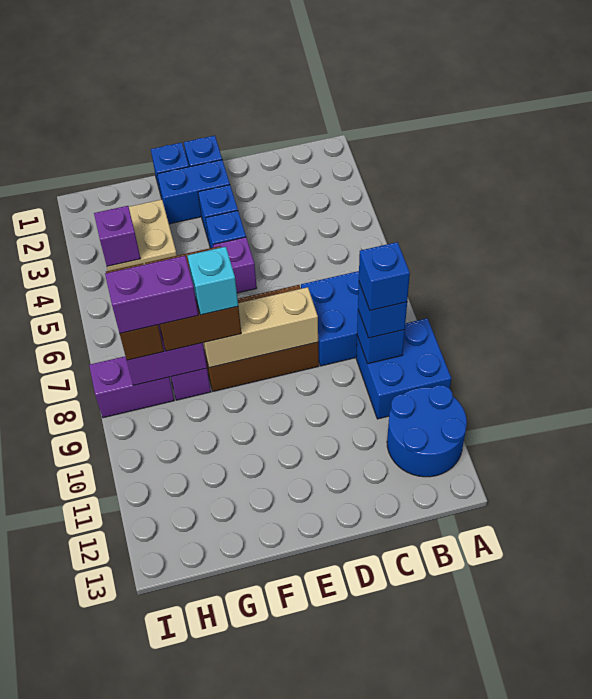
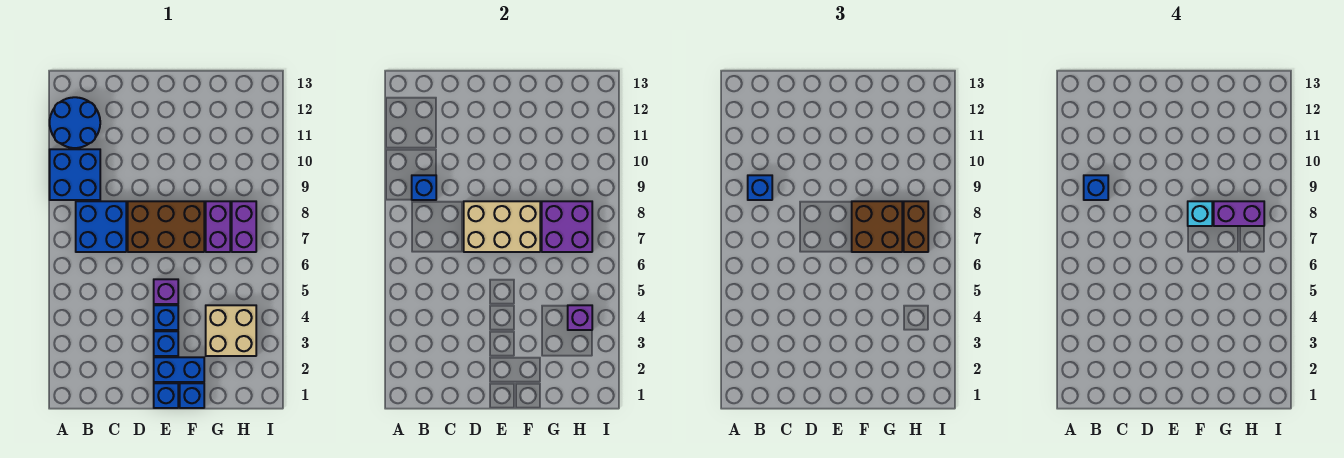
tan brick D8:F8 level 2 -> tan brick D7:F8 level 2
purple brick H8:I8 level 1 -> purple brick H7:H8 level 1

